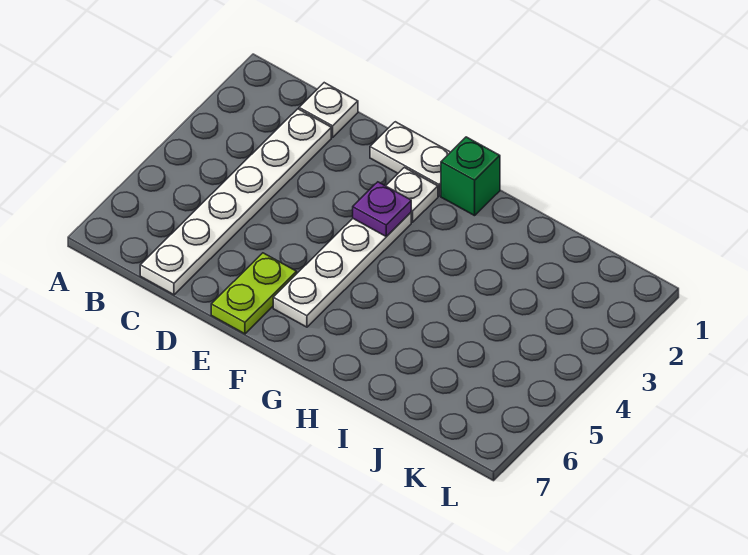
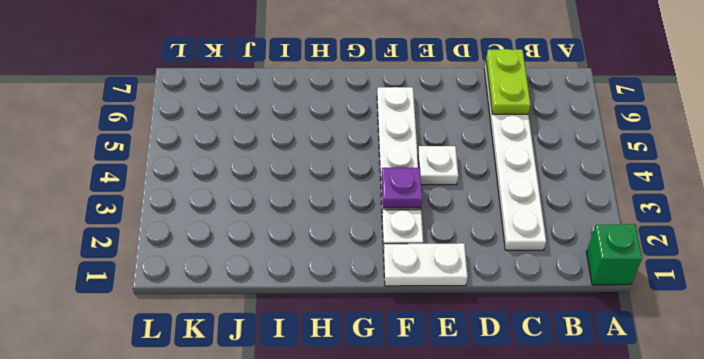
white plate C1 level 1 -> white plate E4 level 1
lime plate E6:E7 level 1 -> lime plate C6:C7 level 2
green brick G1 level 1 -> green brick A1 level 1

